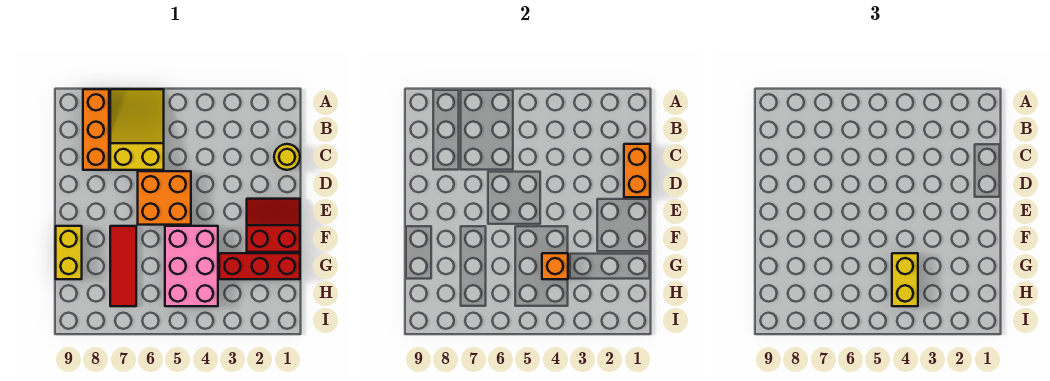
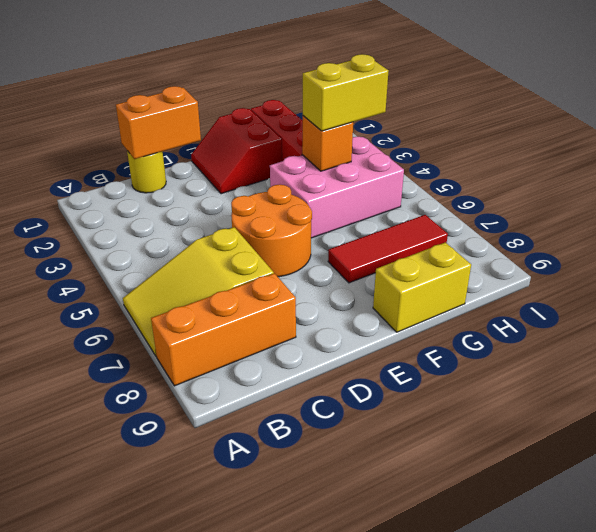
orange brick D5:E6 level 1 -> orange round brick D5:E6 level 1

